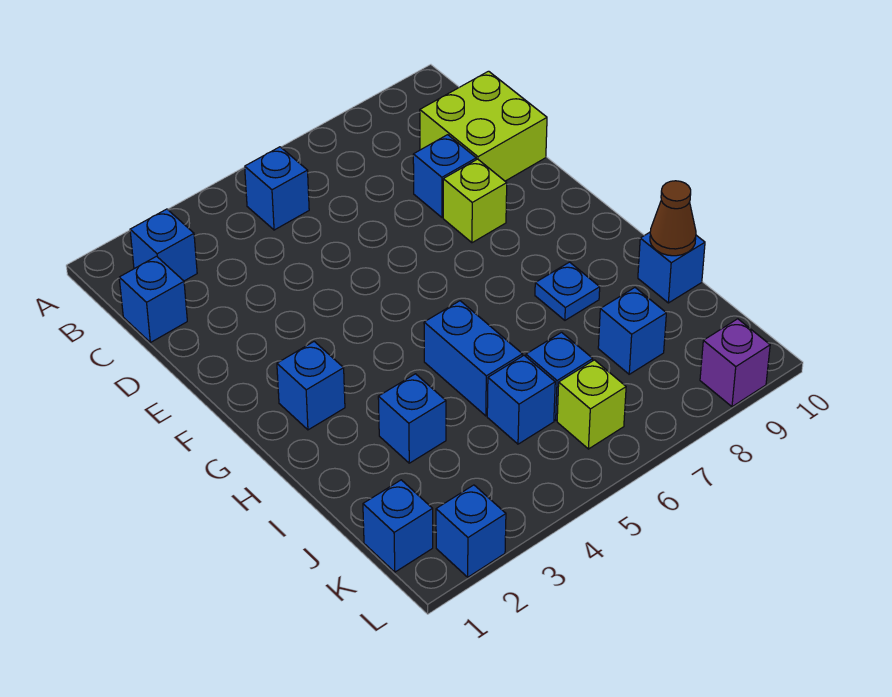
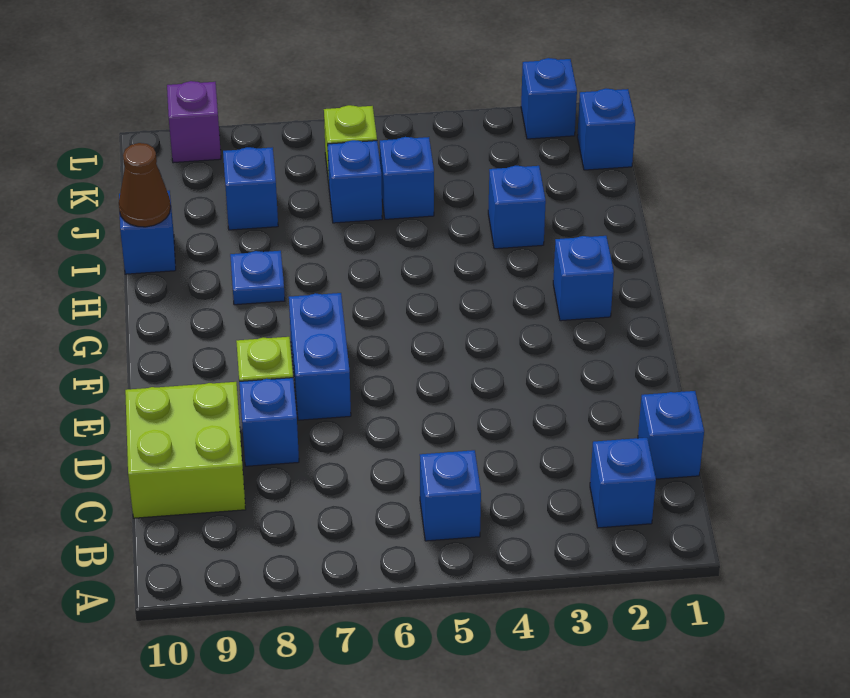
blue brick H5:I5 level 1 -> blue brick E7:F7 level 1

